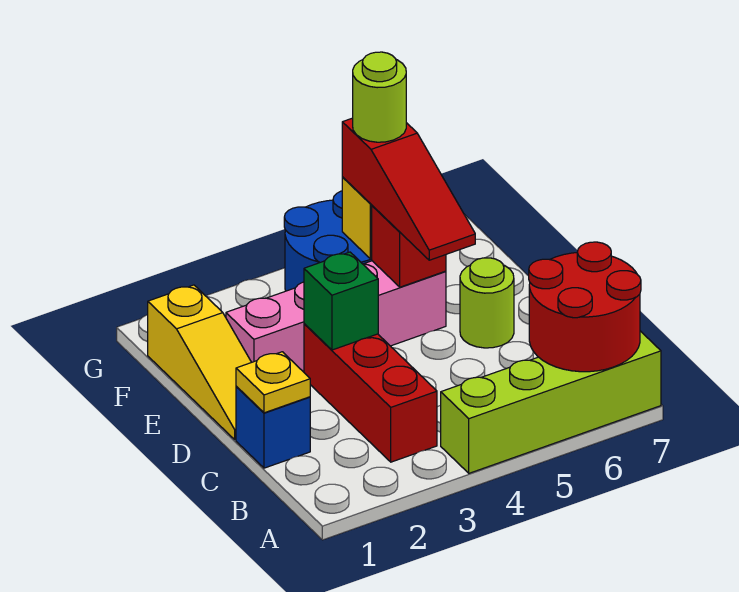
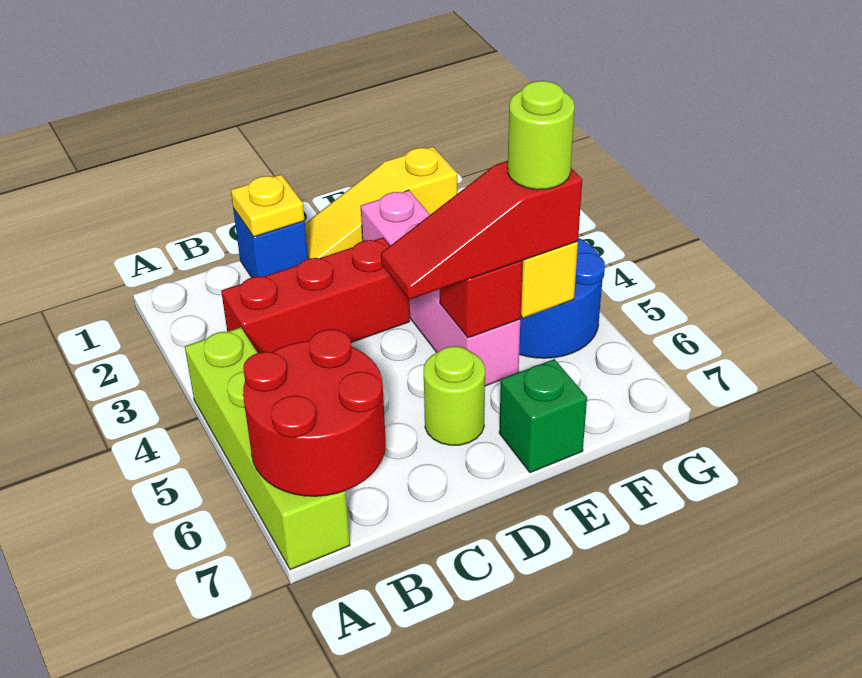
green brick D3 level 2 -> green brick E7 level 1

